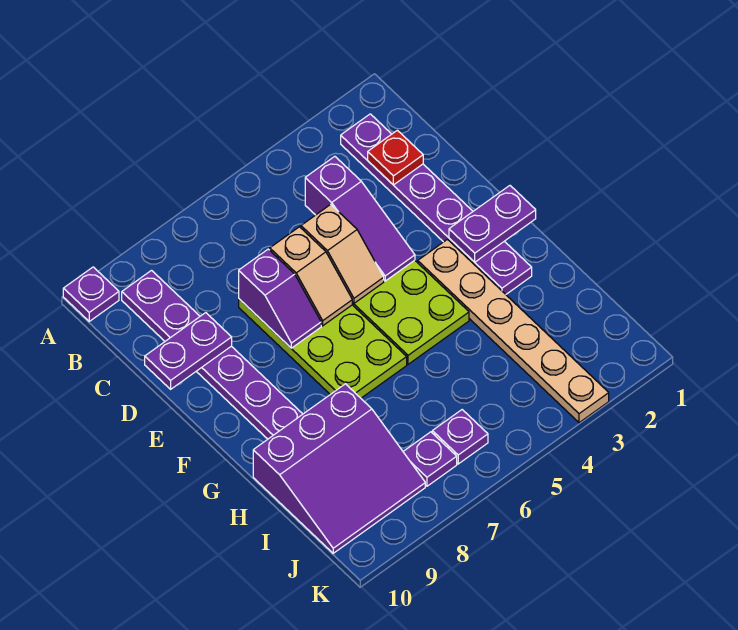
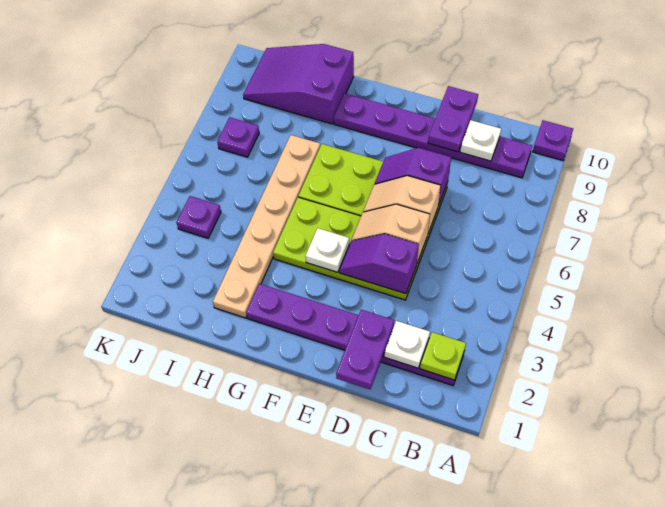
none -> lime plate B2 level 2
red plate C2 level 2 -> white plate C2 level 2
purple slope C4:E4 level 2 top C -> purple slope D4:E4 level 2 top D
none -> white plate C9 level 2
purple plate F1:F2 level 2 -> purple plate D1:D2 level 2
tan plate F3:K3 level 1 -> tan plate H2:H7 level 1
none -> white plate F4 level 2
purple slope H8:J10 level 1 top H -> purple slope H9:J10 level 1 top H
purple plate J6 level 1 -> purple plate J4 level 1

